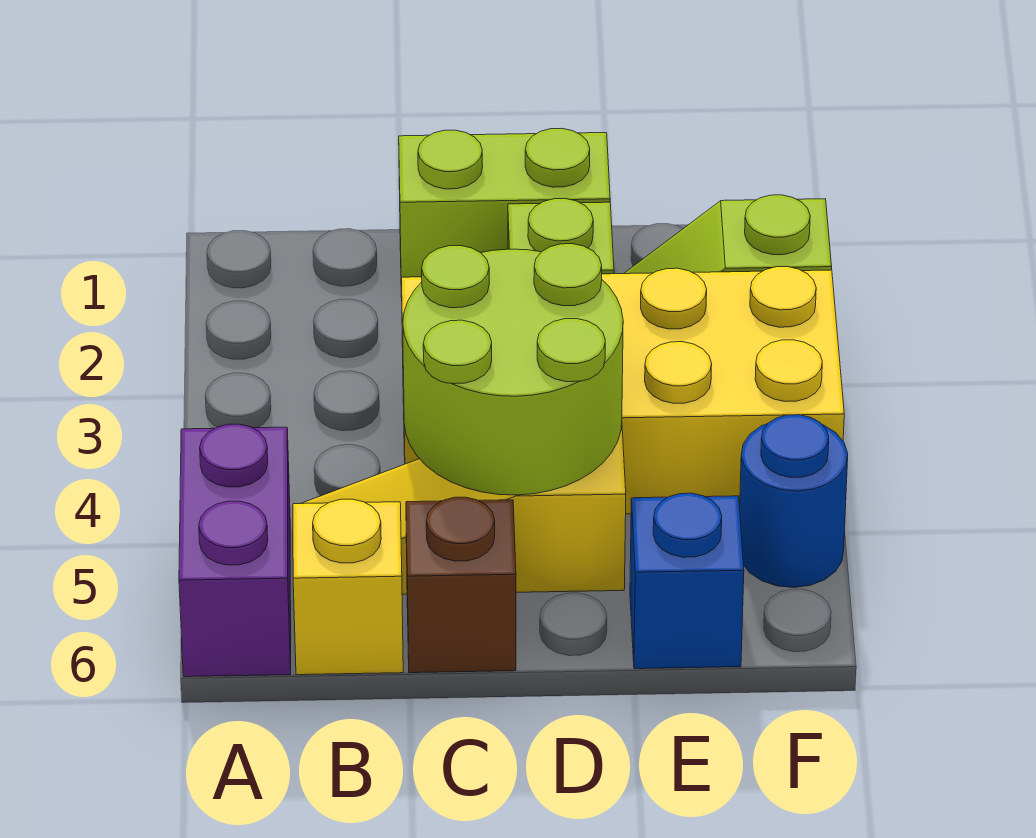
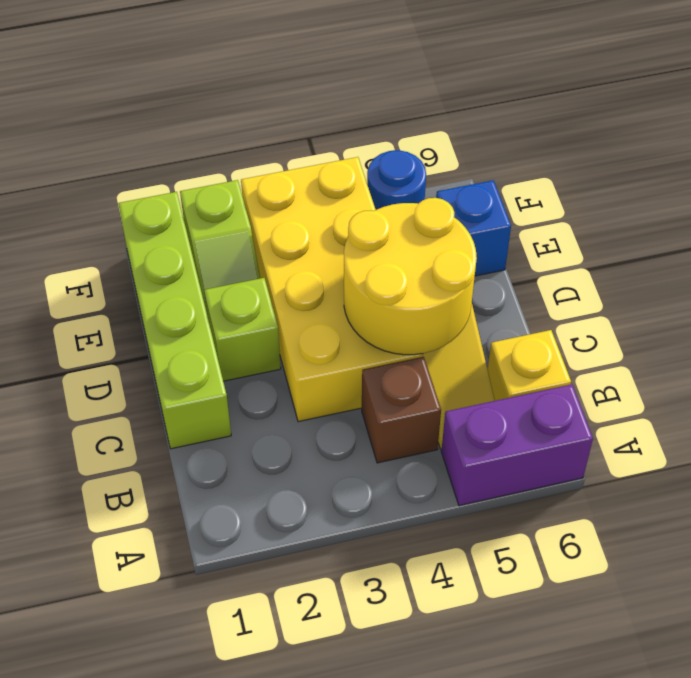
lime brick C1:D1 level 1 -> lime brick C1:F1 level 1
lime round brick C4:D5 level 2 -> yellow round brick C4:D5 level 2
brown brick C6 level 1 -> brown brick B4 level 1

